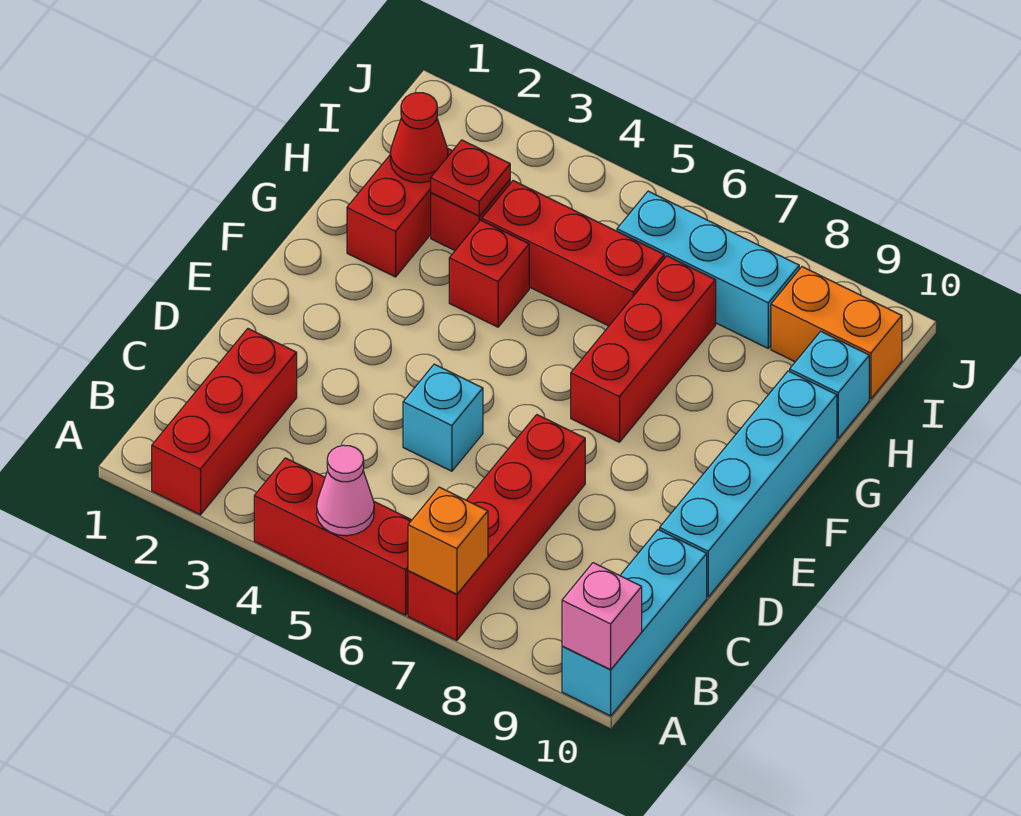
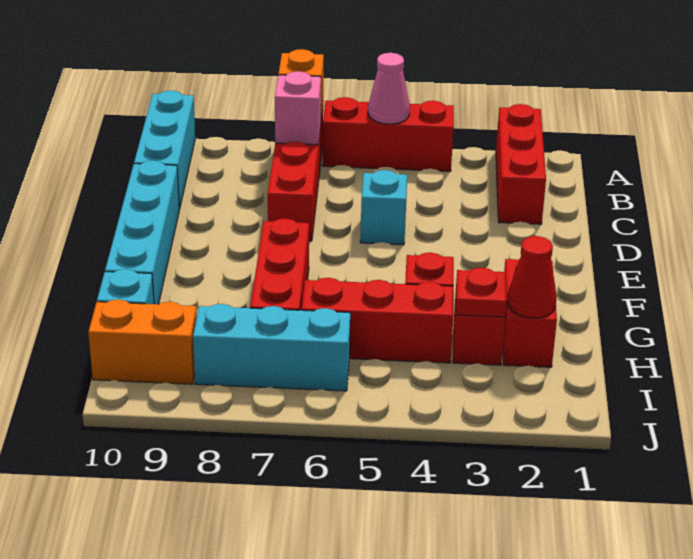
pink brick A10 level 2 -> pink brick B7 level 2

